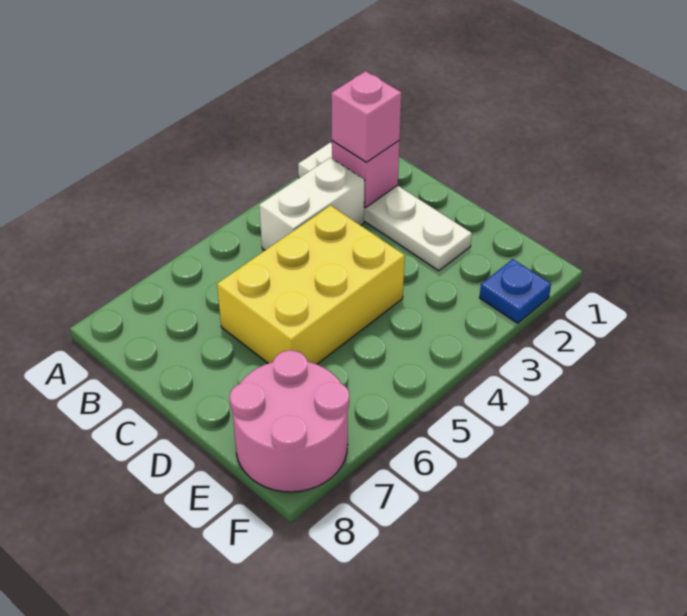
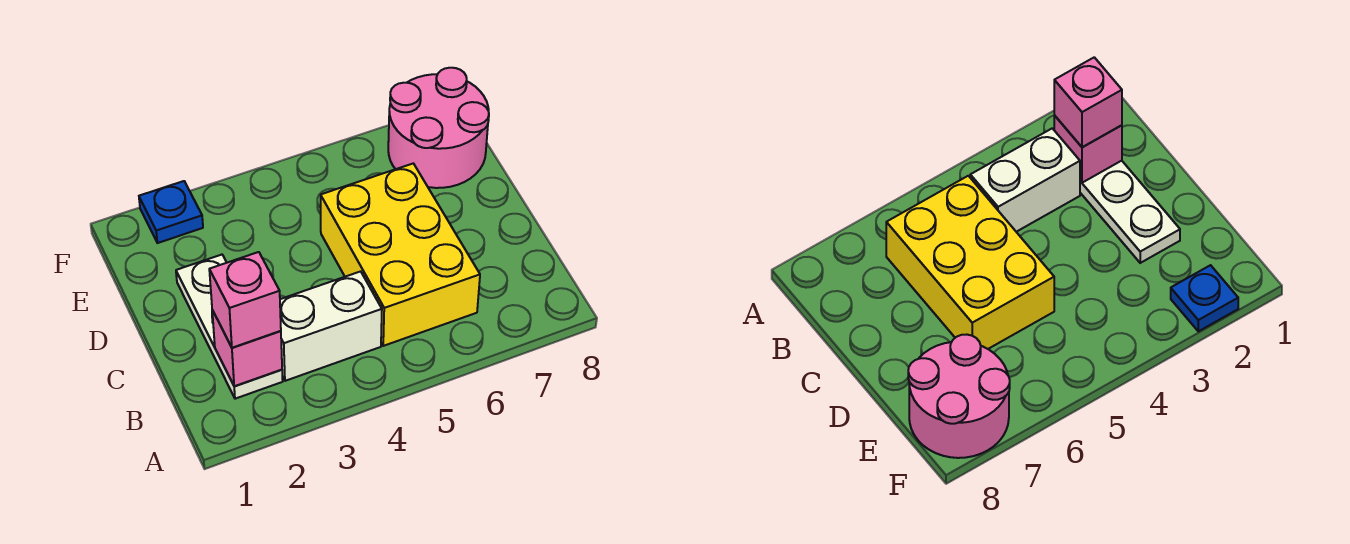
white plate A2:D2 level 1 -> white plate B2:D2 level 1
yellow brick C4:D6 level 1 -> yellow brick B5:D6 level 1

